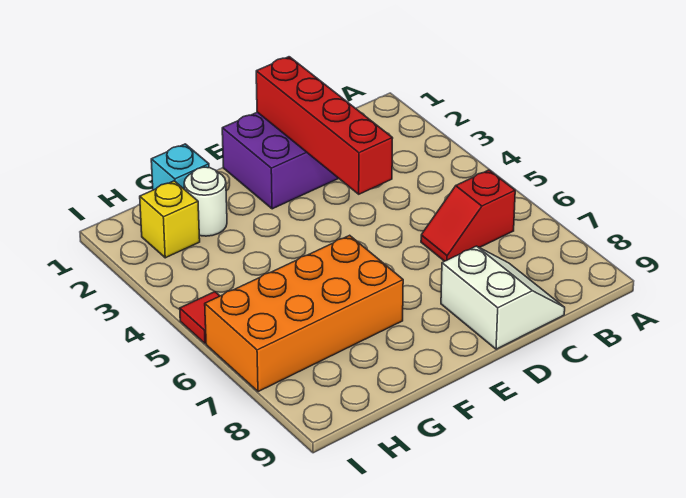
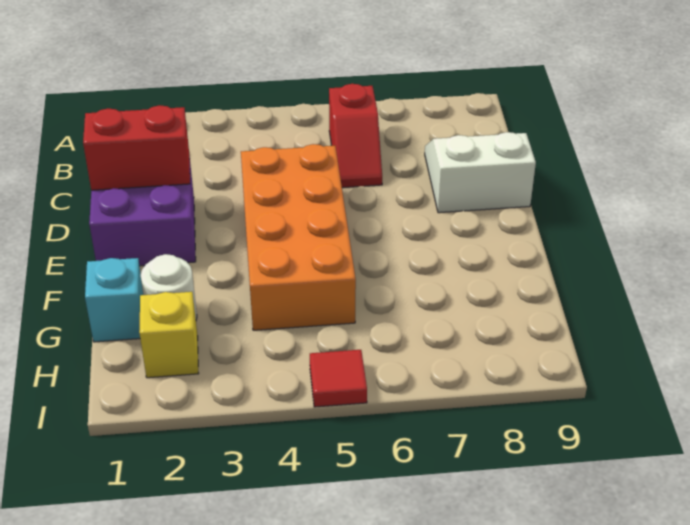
red brick D1:D4 level 2 -> red brick D1:D2 level 2
orange brick F6:I7 level 1 -> orange brick D4:G5 level 1

